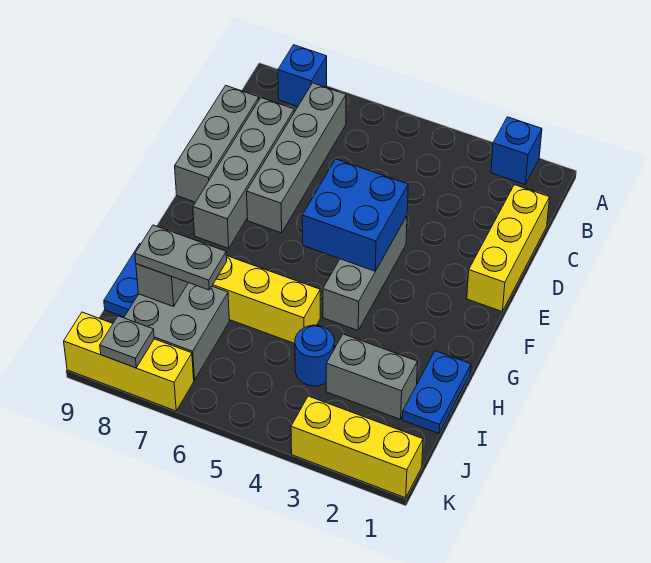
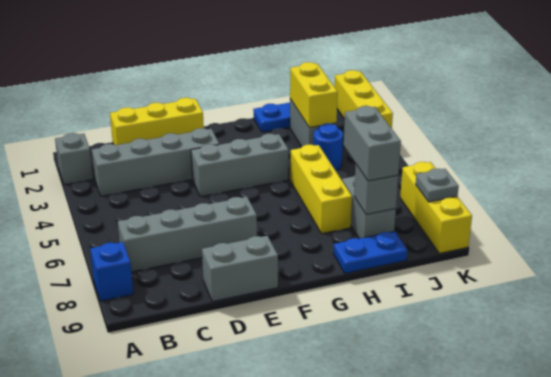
blue brick A2 level 1 -> grey brick A2 level 1
grey brick C8:F8 level 1 -> grey brick B3:E3 level 1
grey brick C9:E9 level 1 -> grey brick D9:E9 level 1
blue brick E4:F5 level 2 -> none
none -> yellow brick I2:I3 level 2
grey brick I7:J8 level 1 -> grey brick I7:I8 level 1
grey plate I7:I8 level 3 -> grey brick I7:I8 level 3

